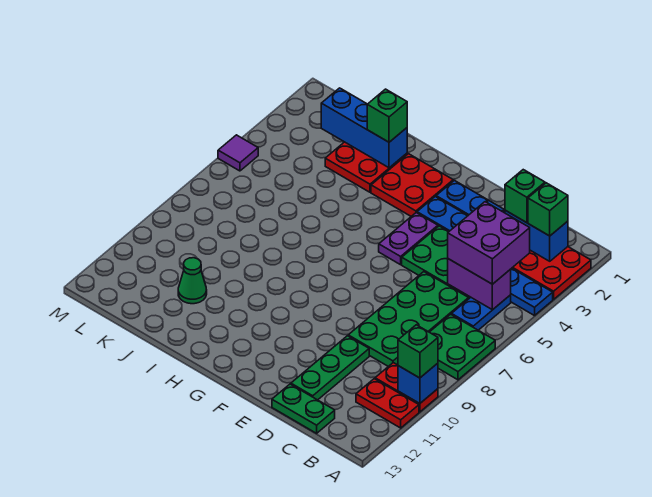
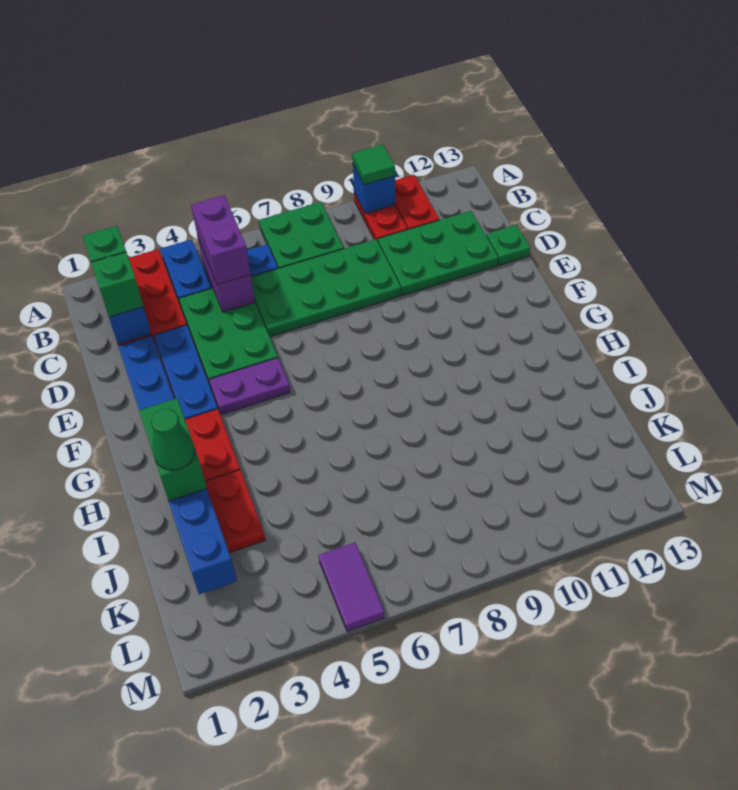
green brick A10 level 3 -> green tile A10 level 3
purple brick B4:C5 level 3 -> purple brick B5:C5 level 3
green plate C13:D13 level 1 -> green plate D13 level 1
green plate D10:D12 level 1 -> green plate C10:D12 level 1
green brick I2 level 3 -> green brick H2:I2 level 3
green cone J11 level 1 -> green cone I2 level 4
purple tile M5 level 1 -> purple tile L5:M5 level 1

